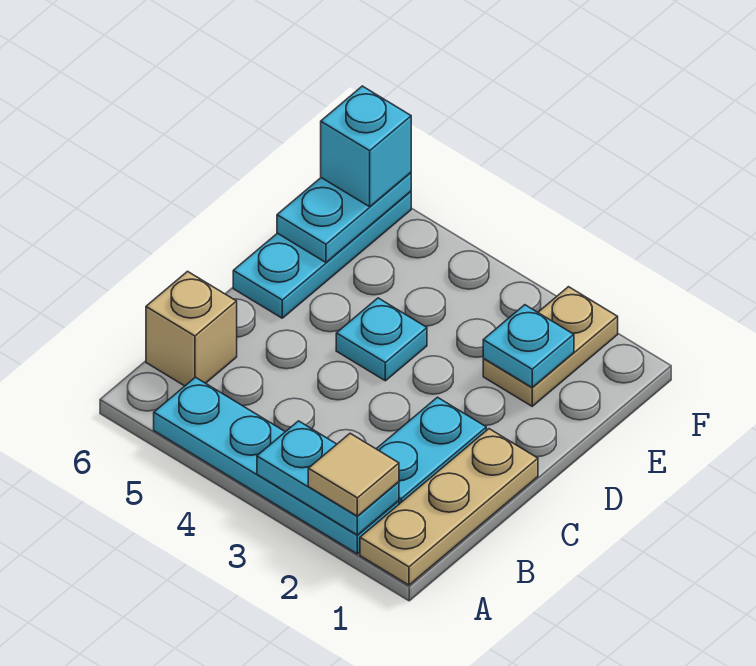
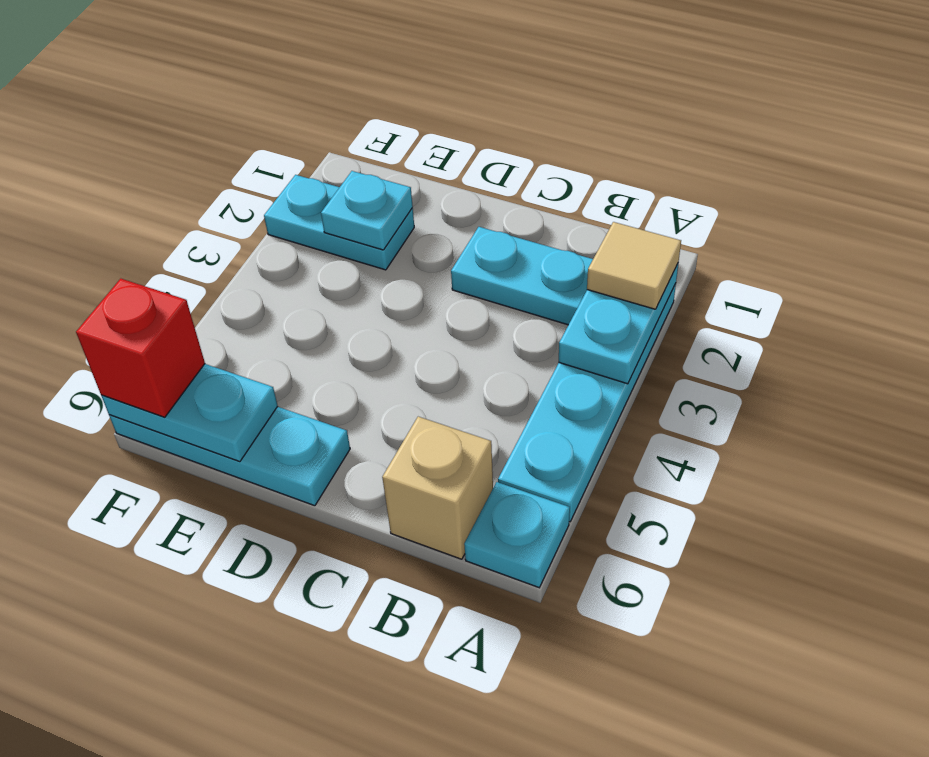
tan plate A1:C1 level 1 -> none
cyan plate D4 level 1 -> cyan plate A6 level 1
tan plate E2:F2 level 1 -> cyan plate E2:F2 level 1
cyan brick F6 level 3 -> red brick F6 level 3

